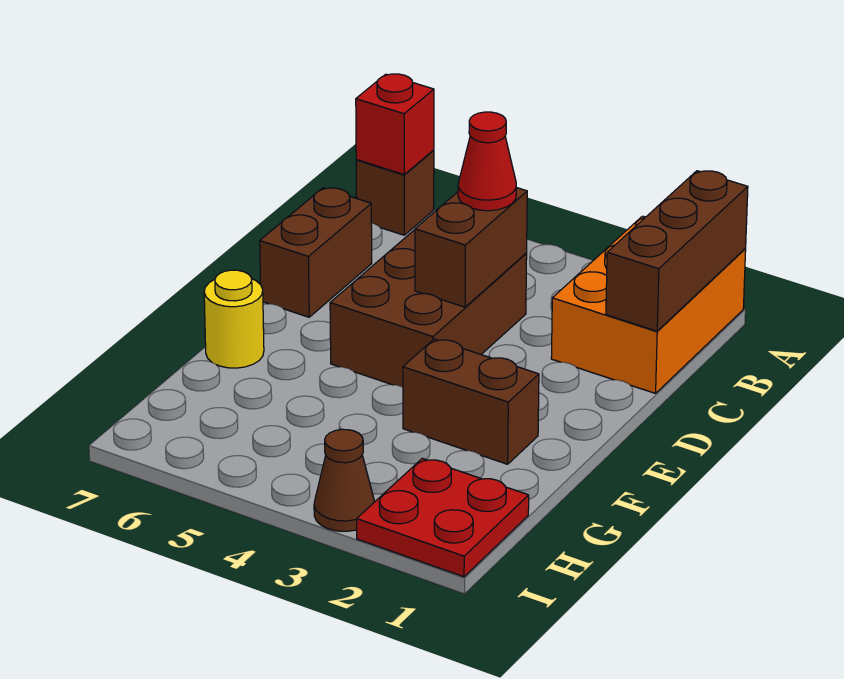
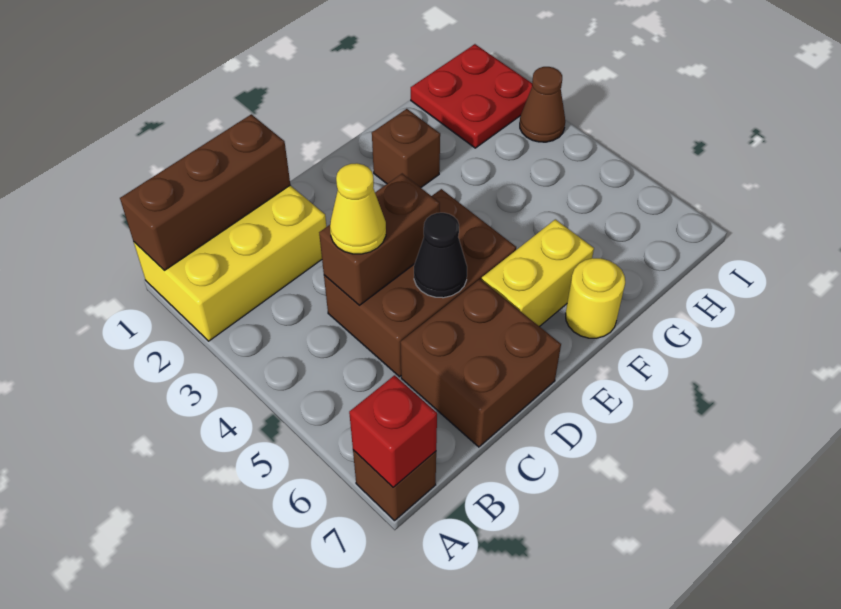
orange brick A1:C2 level 1 -> yellow brick A1:C2 level 1
red cone C4 level 3 -> yellow cone C4 level 3
brown brick C7:D7 level 1 -> brown brick C6:D7 level 1
none -> black cone D5 level 2
none -> yellow brick E6:F6 level 1
brown brick F2:F3 level 1 -> brown brick F2 level 1

